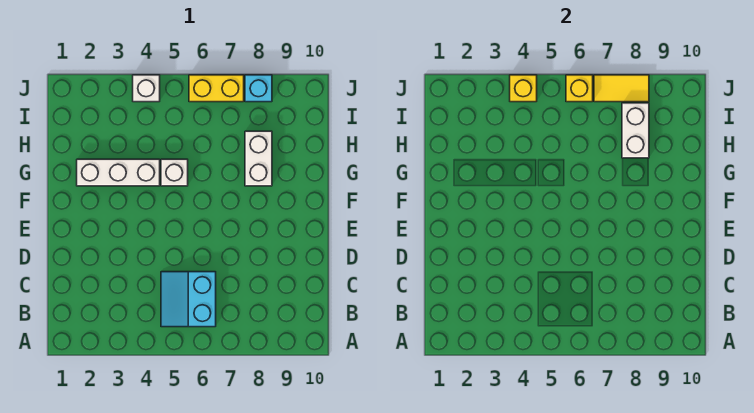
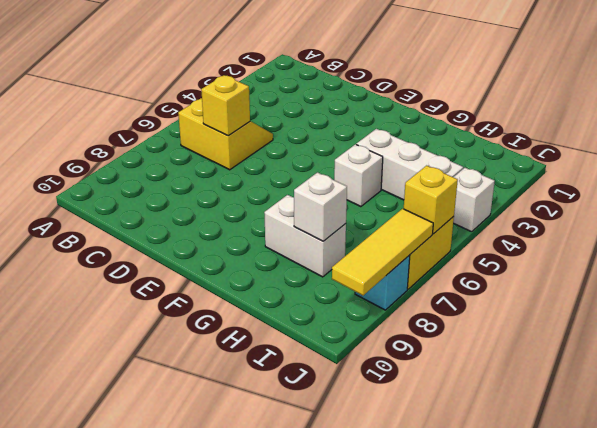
cyan slope B5:C6 level 1 top 6 -> yellow slope B5:C6 level 1 top 6
white brick G2:G4 level 1 -> white brick G4:I4 level 1
white brick H8:I8 level 2 -> white brick H8 level 2
yellow brick J4 level 2 -> yellow brick C6 level 2
yellow tile J7:J8 level 2 -> yellow tile J7:J9 level 2

